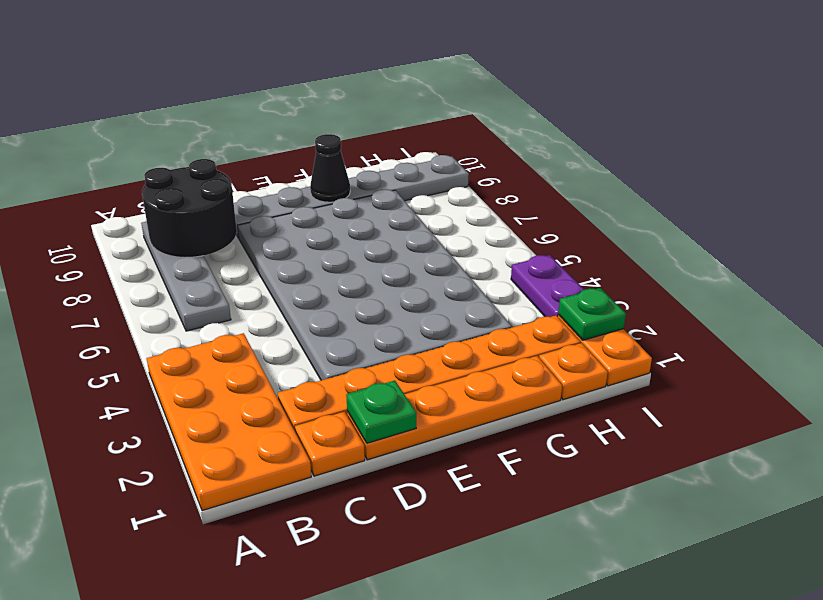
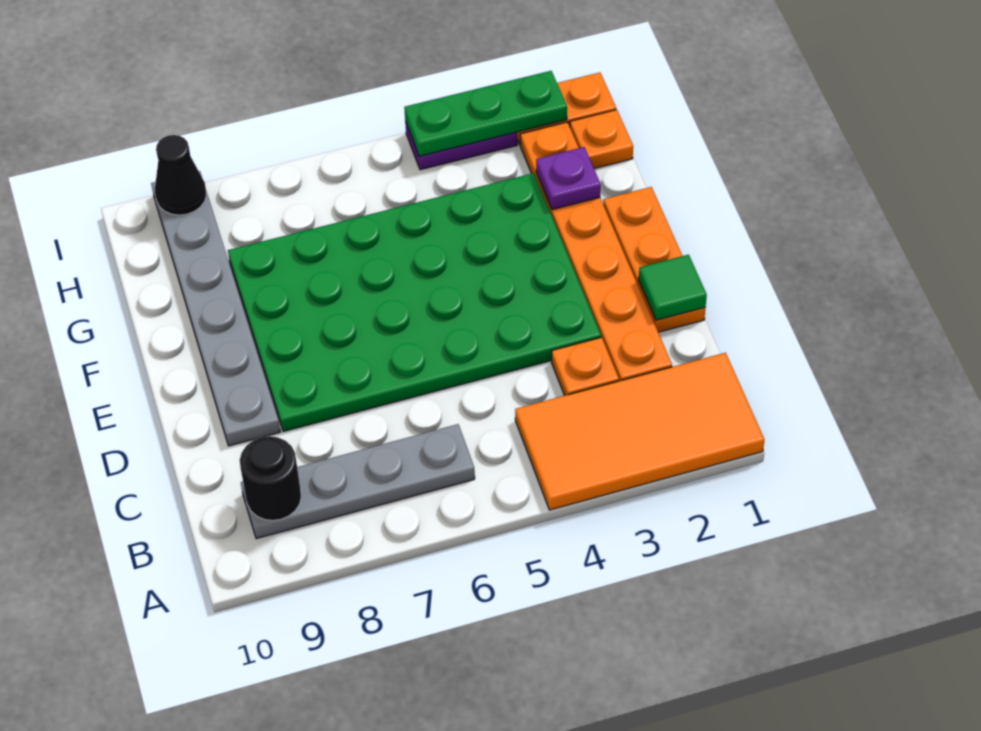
orange plate A1:B4 level 1 -> orange tile A1:B4 level 1
black round brick B8:C9 level 2 -> black round brick B9 level 2
orange plate C1 level 1 -> orange plate C3 level 1
orange plate D1:G1 level 1 -> orange plate D1:F1 level 1
green plate D1 level 2 -> green tile D1 level 2
grey plate D3:G8 level 1 -> green plate D3:G8 level 1
black cone F9 level 2 -> black cone I9 level 2
none -> purple plate G2 level 2
green plate I2 level 2 -> green plate I2:I4 level 2

